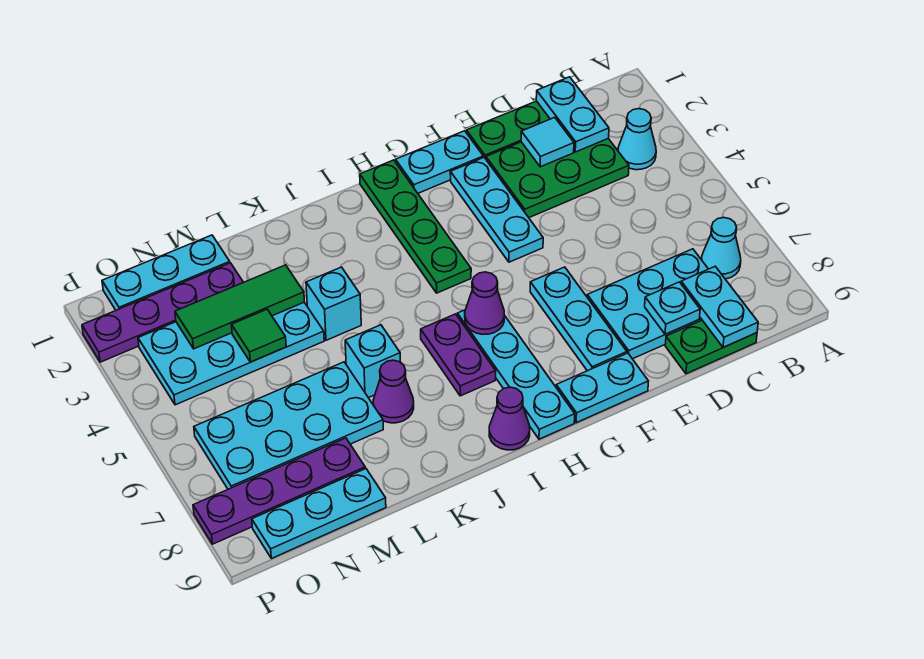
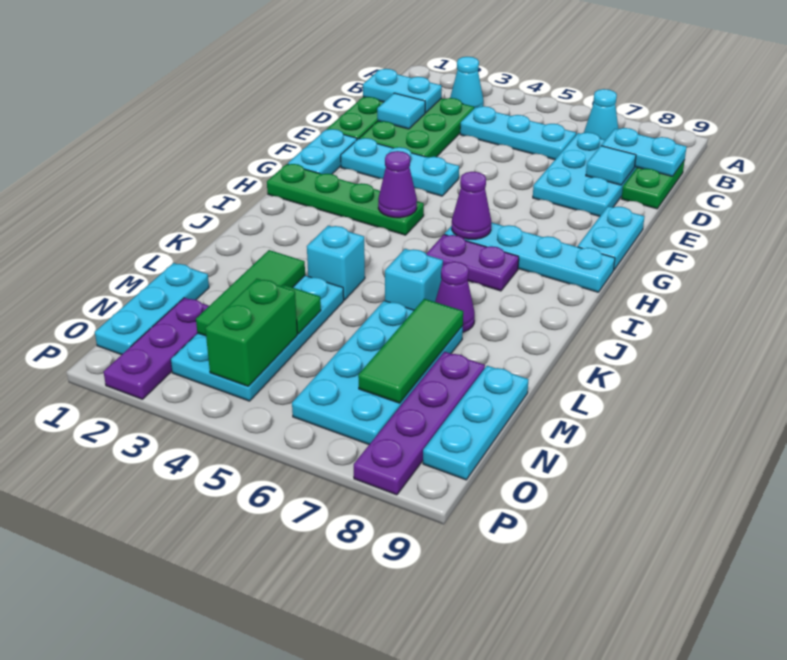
cyan plate D8 level 2 -> cyan tile D8 level 2
cyan plate F6:F8 level 1 -> cyan plate C4:C6 level 1
purple cone I9 level 1 -> purple cone H4 level 2
none -> green tile L7:N7 level 2
purple plate M2:P2 level 1 -> purple plate N2:P2 level 1
none -> green brick N4:O4 level 2

